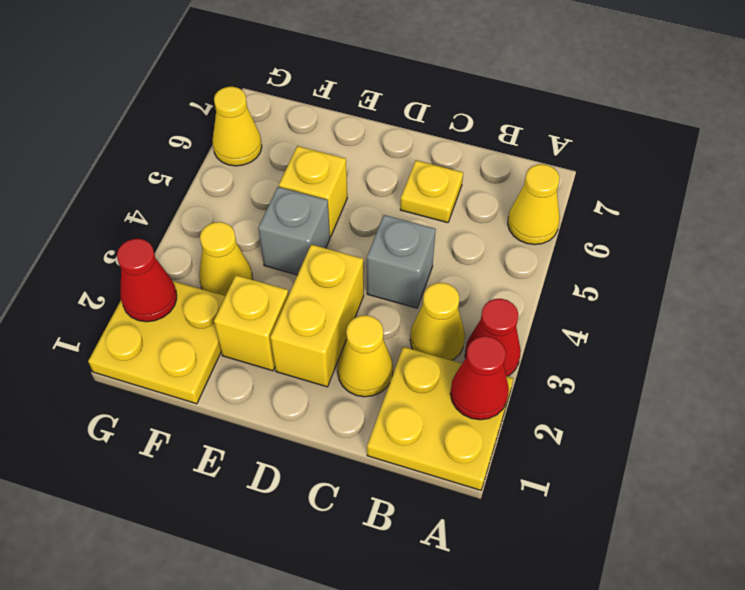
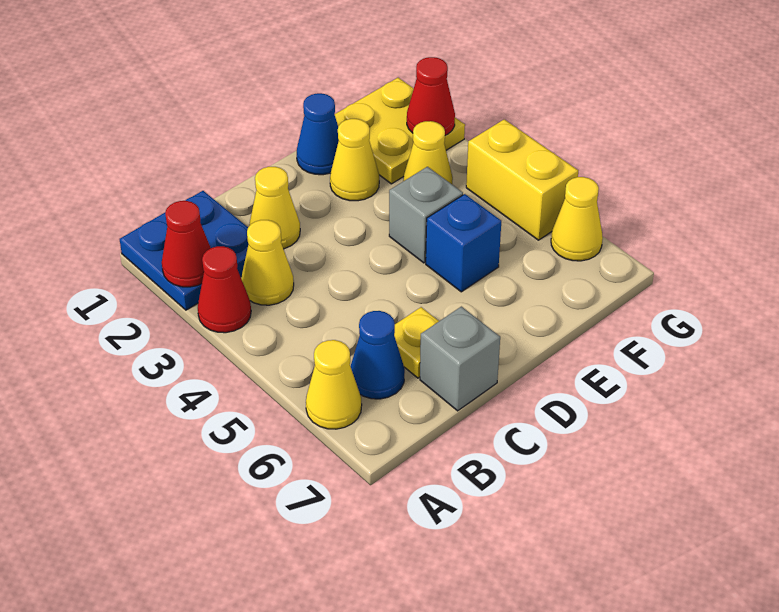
yellow plate A1:B2 level 1 -> blue plate A1:B2 level 1
none -> blue cone B6 level 1
grey brick C4 level 1 -> grey brick C7 level 1
yellow brick D2:D3 level 1 -> yellow brick G4:G5 level 1
none -> blue cone E1 level 1
yellow brick E2 level 1 -> yellow cone E2 level 1
yellow brick E5 level 1 -> blue brick E5 level 1

